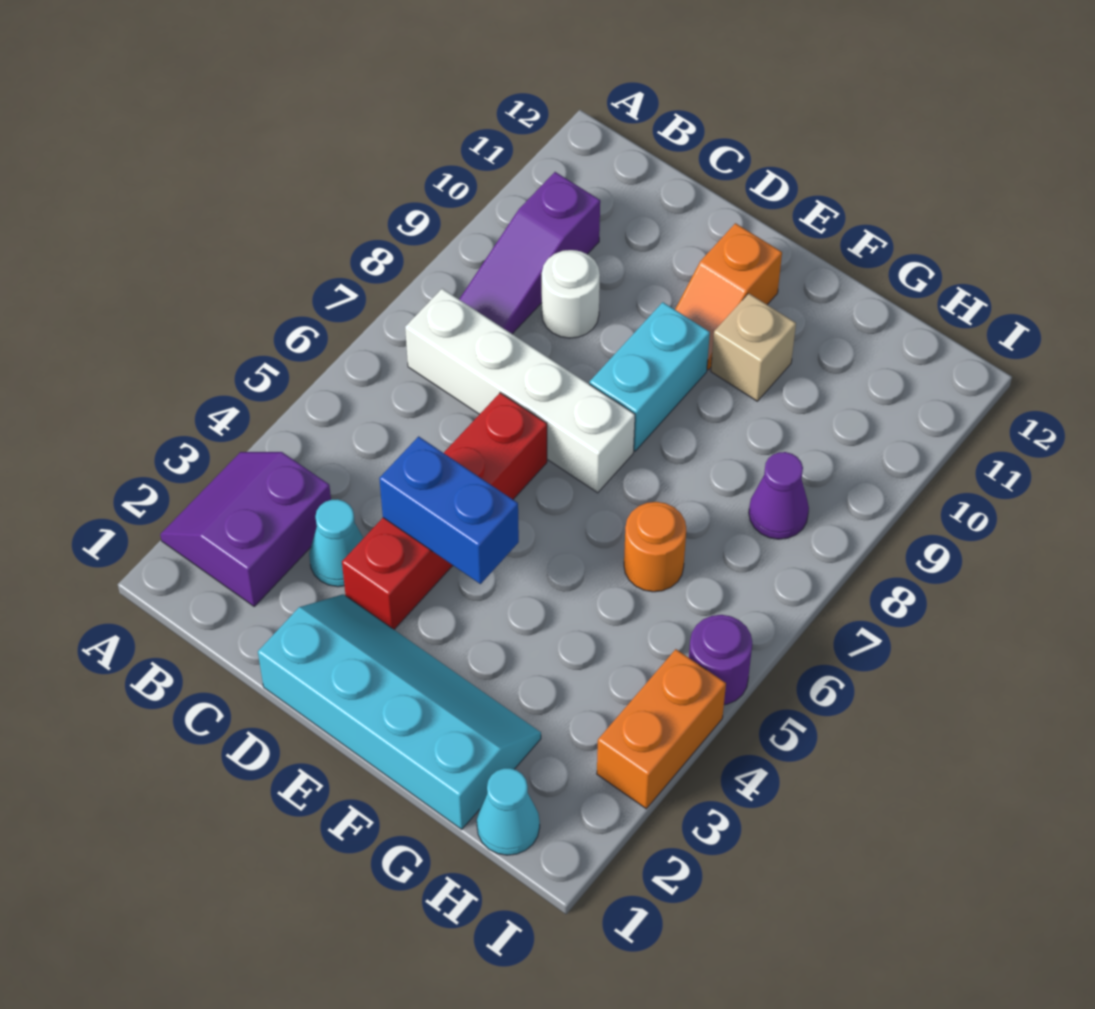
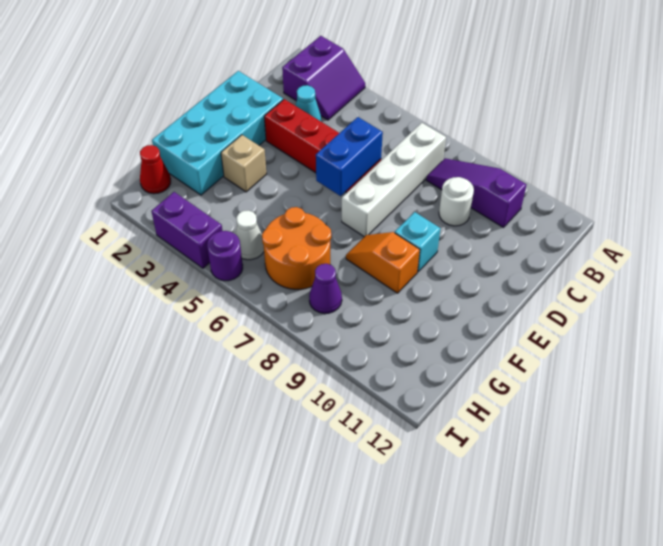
purple slope A2:B3 level 1 top B -> purple slope A2:B3 level 1 top 2
cyan slope D1:G2 level 1 top 1 -> cyan brick D1:G2 level 1
blue brick D4:E4 level 2 -> blue brick D6:E6 level 2
cyan brick E8:E9 level 1 -> cyan brick E9 level 1
orange slope E10:E11 level 1 top 11 -> orange slope F8:F9 level 1 top 9
tan brick F10 level 1 -> tan brick F3 level 1
orange round brick G6 level 1 -> orange round brick G6:H7 level 1
cyan cone H1 level 1 -> red cone H1 level 1
none -> white cone H5 level 1
orange brick I3:I4 level 1 -> purple brick I3:I4 level 1

